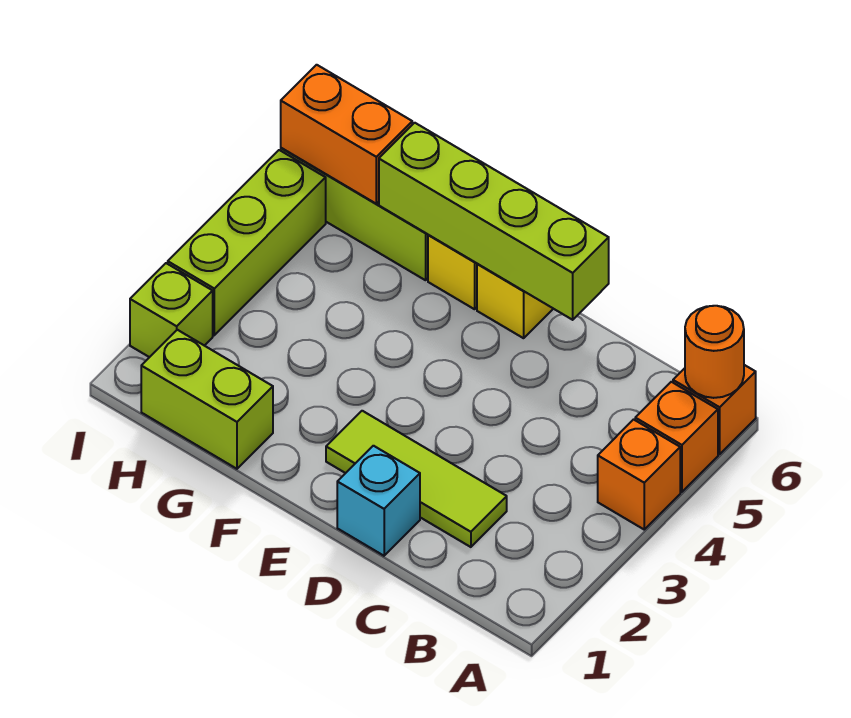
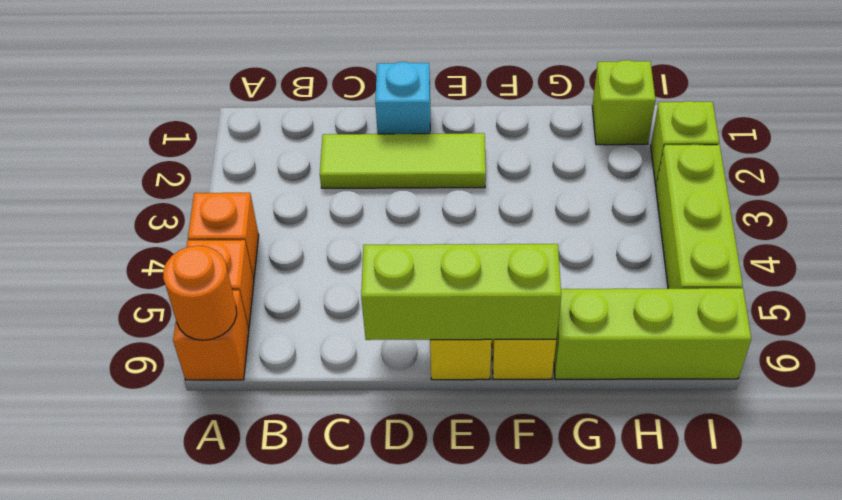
lime brick D6:G6 level 2 -> lime brick D6:F6 level 2
lime brick G1:H1 level 1 -> lime brick H1 level 1
orange brick H6:I6 level 2 -> none

